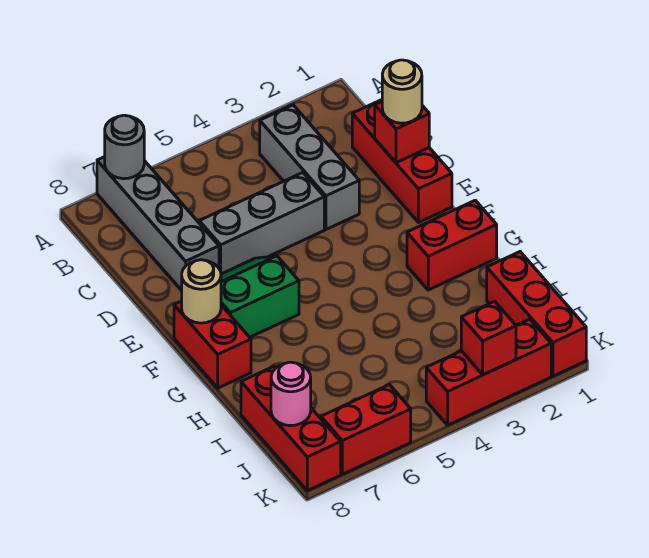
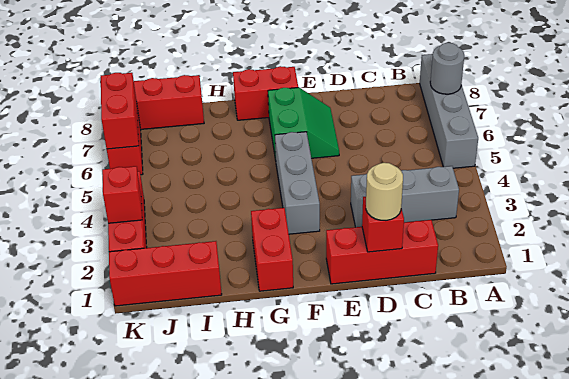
grey brick A7:D7 level 1 -> grey brick A5:A8 level 1
grey brick D4:D6 level 1 -> grey brick F3:F5 level 1
tan round brick F8 level 2 -> none
pink round brick J8 level 2 -> none
none -> red brick K6:K7 level 2

